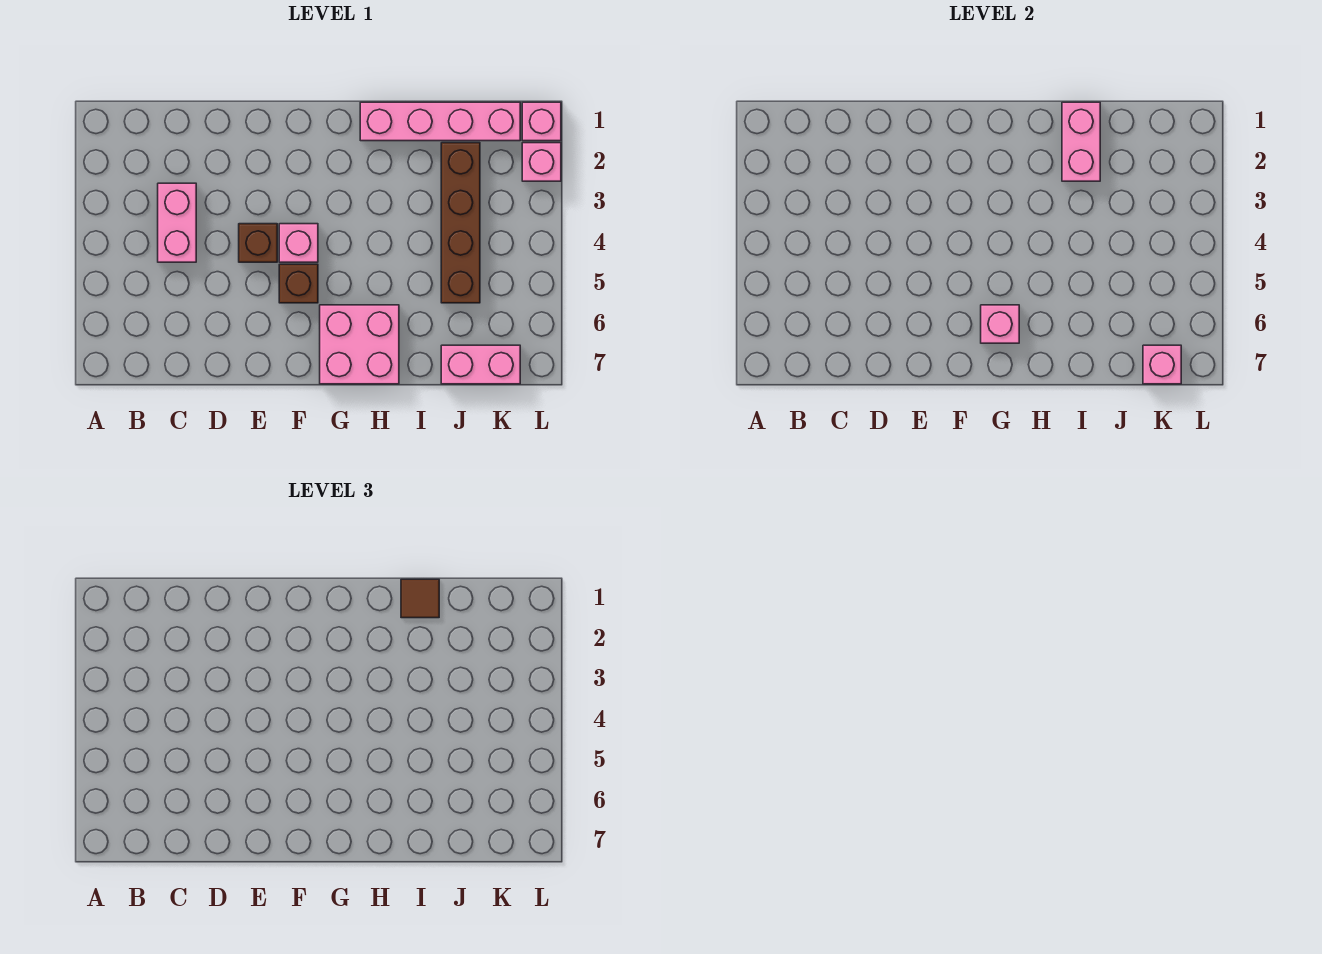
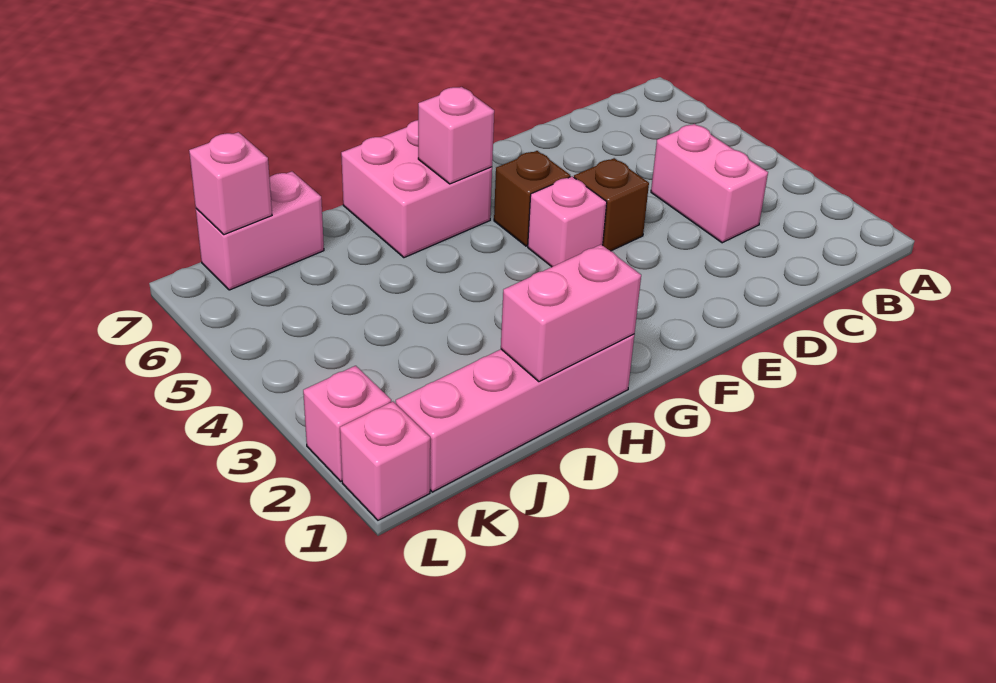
pink brick I1:I2 level 2 -> pink brick H1:I1 level 2
brown tile I1 level 3 -> none
brown brick J2:J5 level 1 -> none

